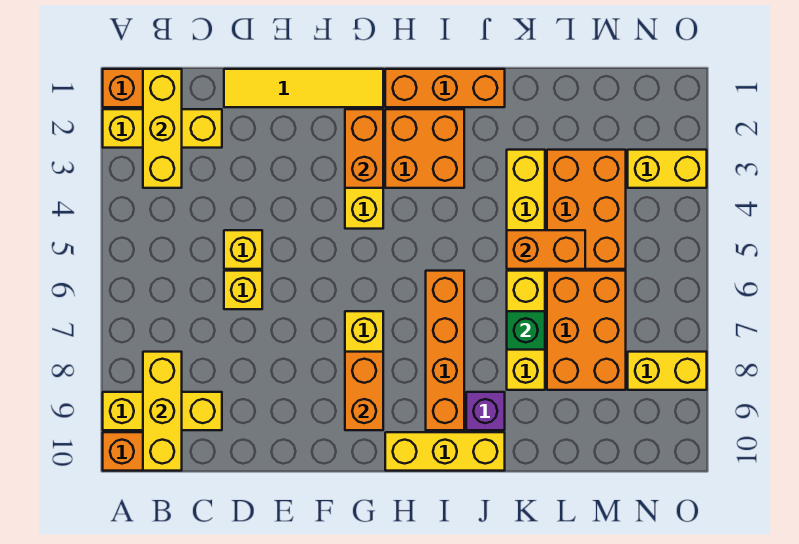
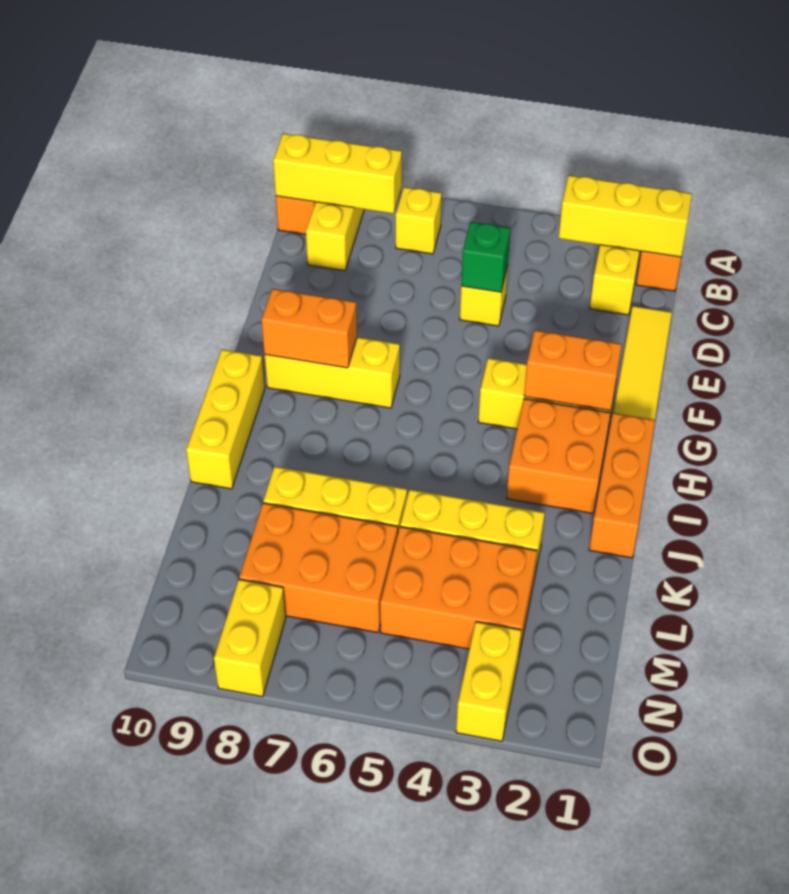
yellow brick D6 level 1 -> yellow brick B7 level 1
orange brick I6:I9 level 1 -> none
purple brick J9 level 1 -> none
orange brick K5:L5 level 2 -> none
green brick K7 level 2 -> green brick D5 level 2

